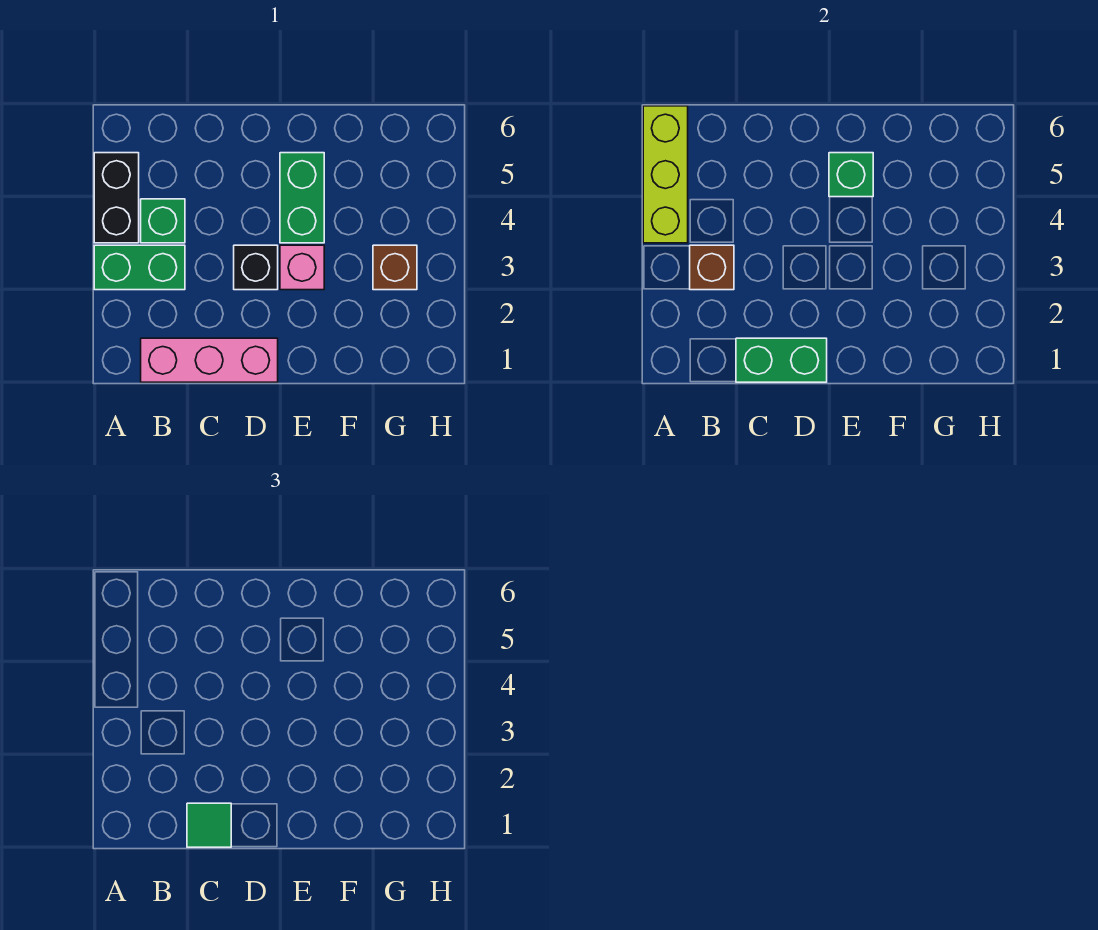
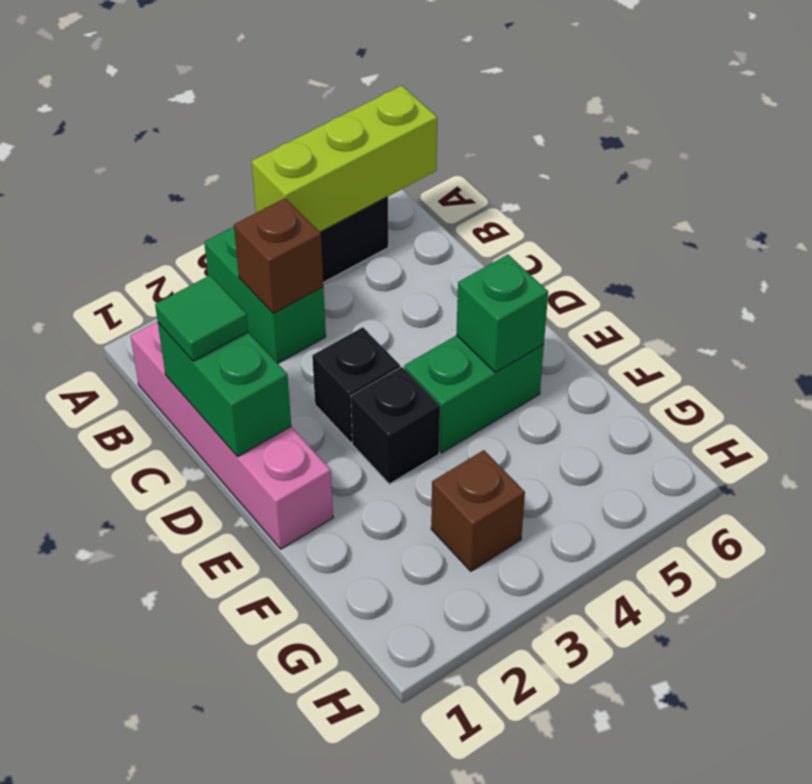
pink brick B1:D1 level 1 -> pink brick B1:E1 level 1
green brick B4 level 1 -> none
pink brick E3 level 1 -> black brick E3 level 1

